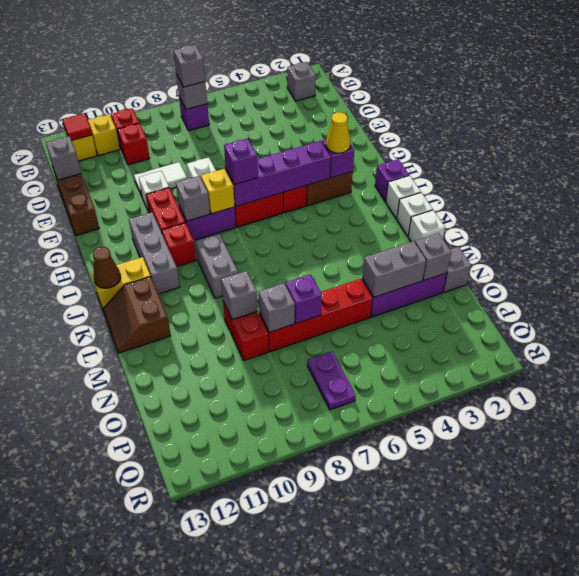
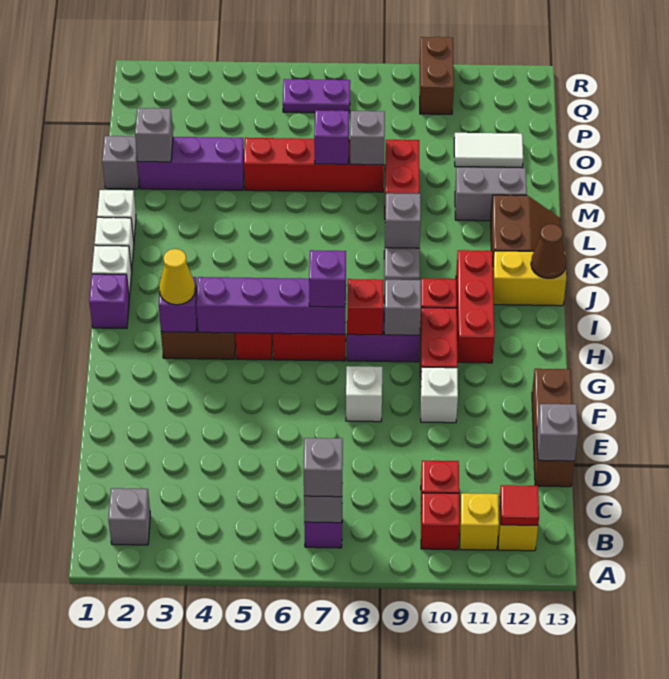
white tile E9:E10 level 1 -> white tile O11:O12 level 1
yellow brick H8 level 2 -> red brick H8 level 2
grey brick H11:J11 level 1 -> red brick H11:J11 level 1
grey brick M9 level 2 -> grey brick K9 level 2
grey brick N3:N4 level 2 -> grey brick M11:M12 level 1
purple plate P7:Q7 level 1 -> purple plate Q6:Q7 level 1
none -> brown brick Q10:R10 level 1

